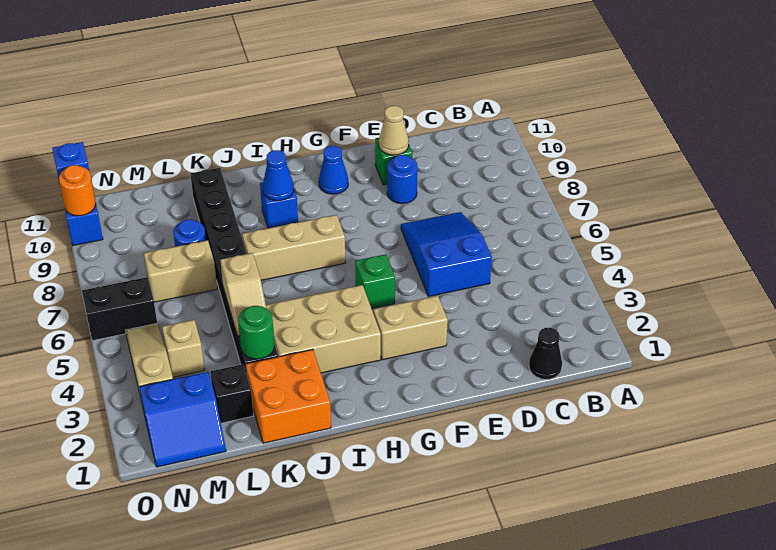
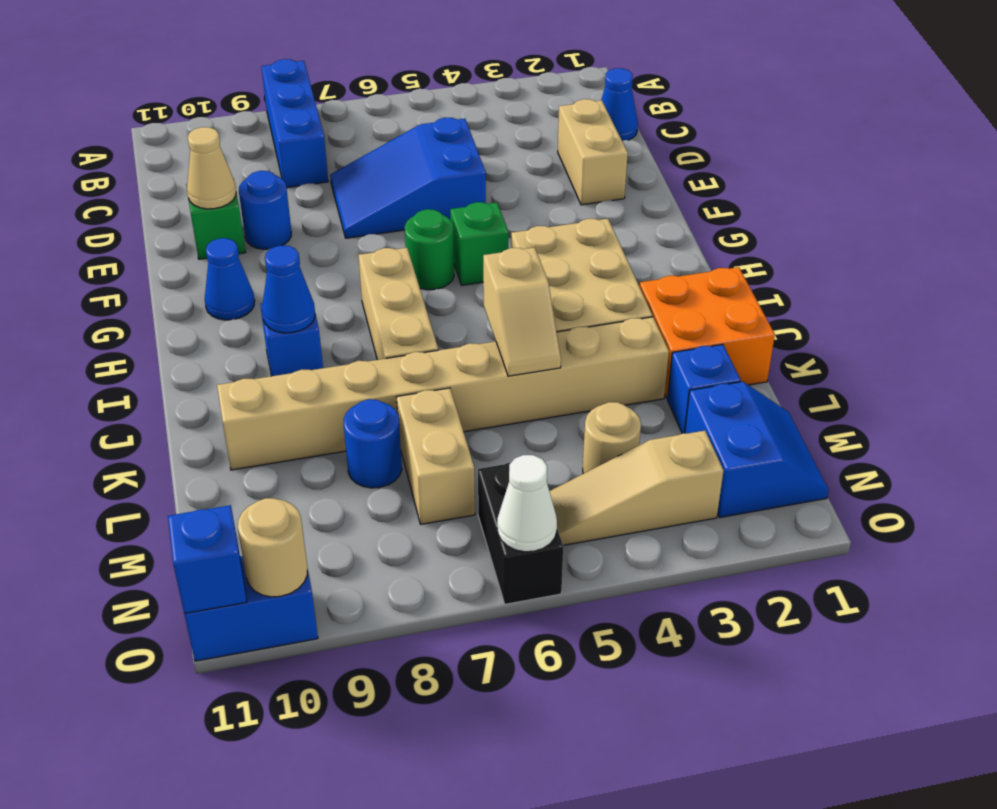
none -> blue brick A8:C8 level 1
black cone C1 level 1 -> blue cone C1 level 1
tan brick F3:G3 level 1 -> tan brick D2:E2 level 1
black brick K3:K10 level 1 -> tan brick K3:K10 level 1
green round brick K3 level 2 -> green round brick G6 level 1
tan slope K4:K5 level 2 top 5 -> tan slope J5:K5 level 2 top J
black brick L2 level 1 -> blue brick L2 level 1
tan brick M4 level 1 -> tan round brick M4 level 1
none -> white cone O6 level 2
orange round brick O10 level 2 -> tan round brick O10 level 2

